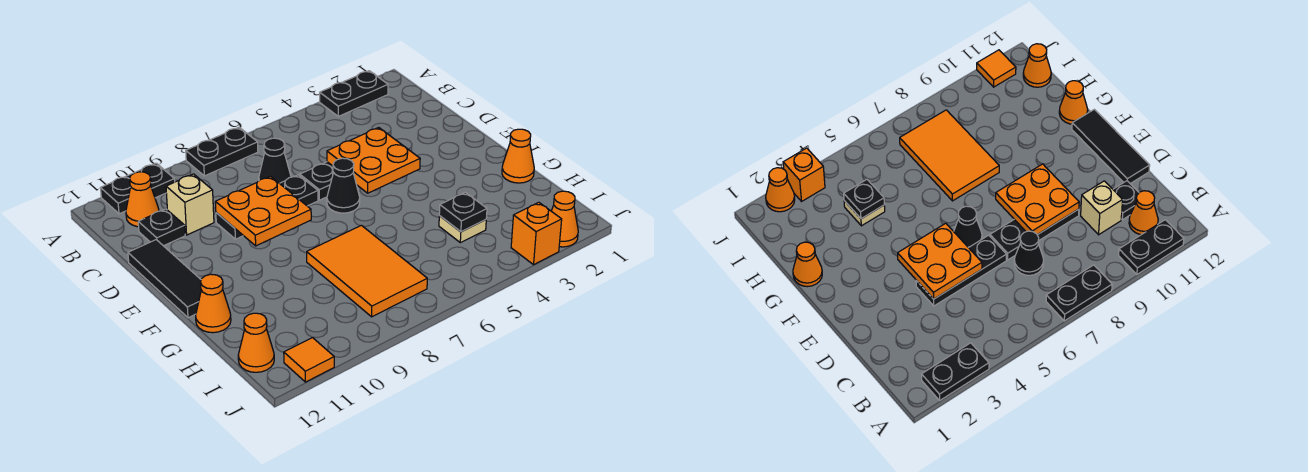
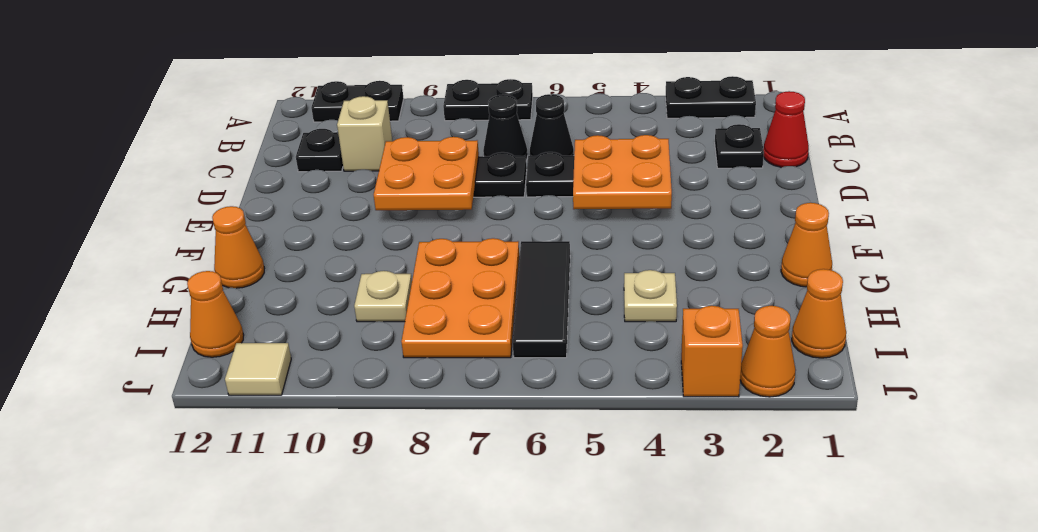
orange cone B11 level 1 -> orange cone I1 level 1
none -> red cone C1 level 1
black tile D12:F12 level 1 -> black tile G6:I6 level 1
black cone E6 level 1 -> black cone C6 level 1
orange tile G7:I8 level 1 -> orange plate G7:I8 level 1
black plate H4 level 2 -> black plate C2 level 1
none -> tan plate H9 level 1
orange tile J11 level 1 -> tan tile J11 level 1

